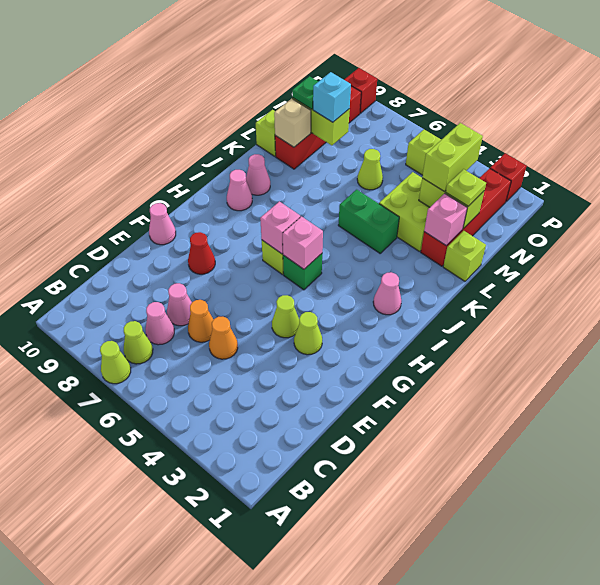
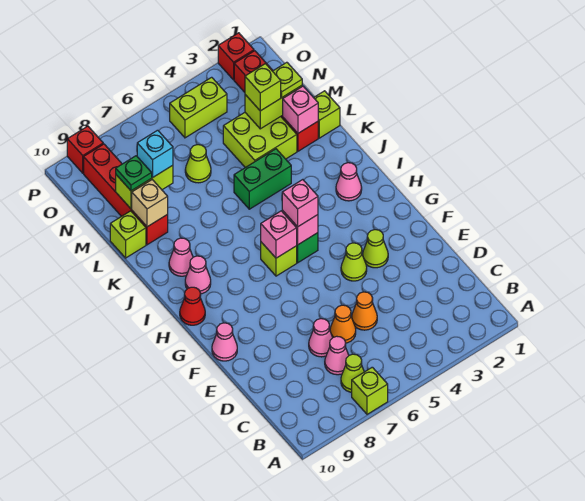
lime cone A7 level 1 -> lime brick A7 level 1
red cone F8 level 1 -> red cone H10 level 1
none -> pink brick H5 level 3
lime brick M3:N3 level 3 -> lime brick M3 level 3

